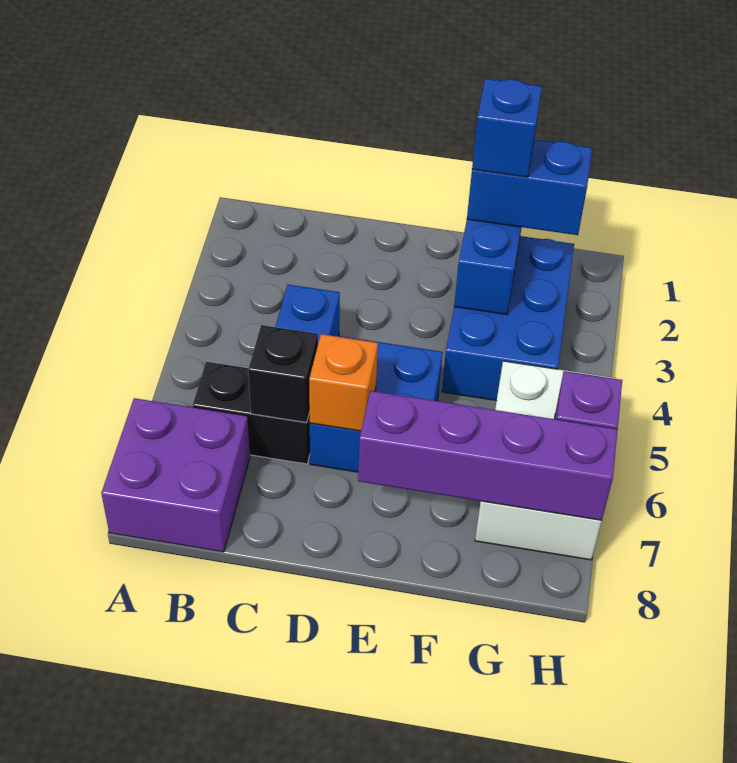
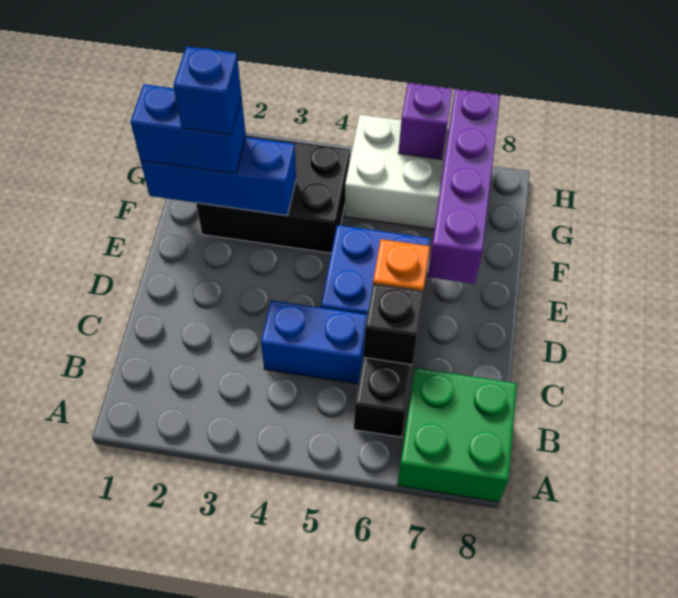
purple brick A7:B8 level 1 -> green brick A7:B8 level 1
blue brick F2:G4 level 1 -> black brick F2:G4 level 1
blue brick F2:G2 level 3 -> blue brick F1:F2 level 3

